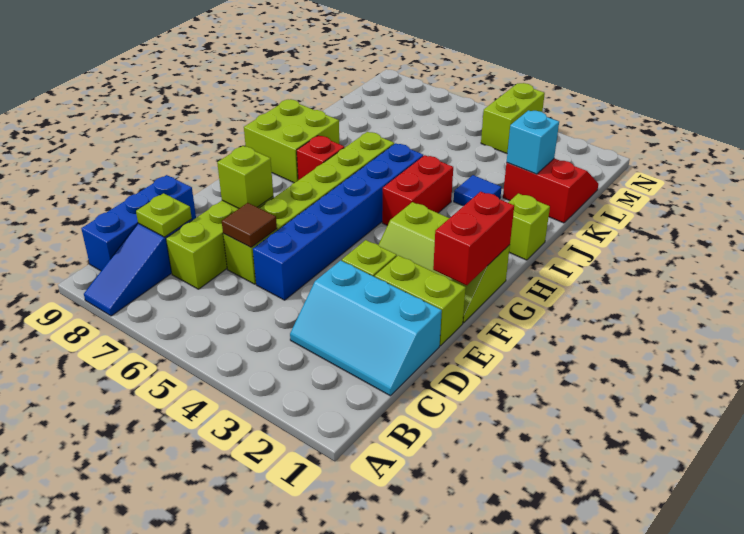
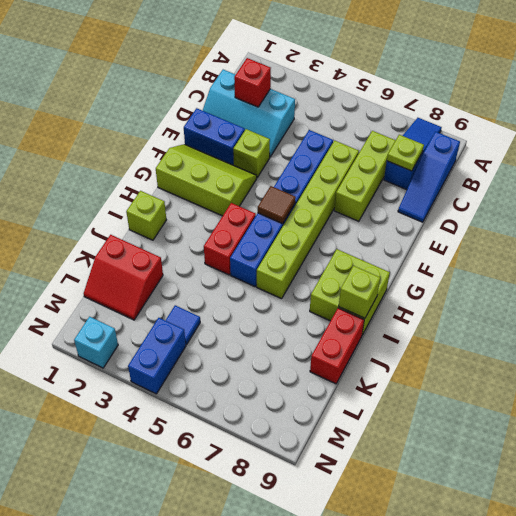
blue brick B9:D9 level 1 -> blue slope B9:D9 level 1 top B
cyan slope C1:D3 level 1 top D -> cyan slope C1:D3 level 1 top C
brown tile D6 level 2 -> brown tile G5 level 2
lime brick E1:E2 level 1 -> blue brick E1:E2 level 1
lime brick E7 level 2 -> lime brick I9 level 2
red brick F1:G1 level 2 -> red brick J9:K9 level 1
red brick H7 level 1 -> red brick C2 level 2
blue tile J3 level 1 -> blue tile L4 level 1
cyan brick K2 level 2 -> cyan brick N2 level 1
lime brick M4:N4 level 1 -> blue brick M4:N4 level 1

